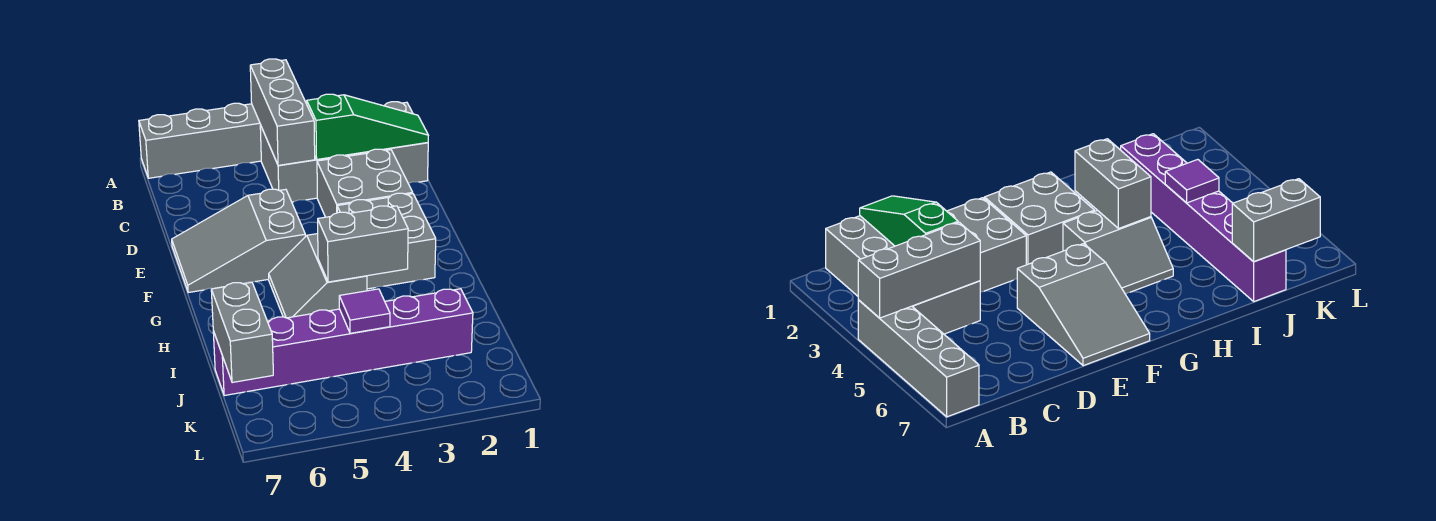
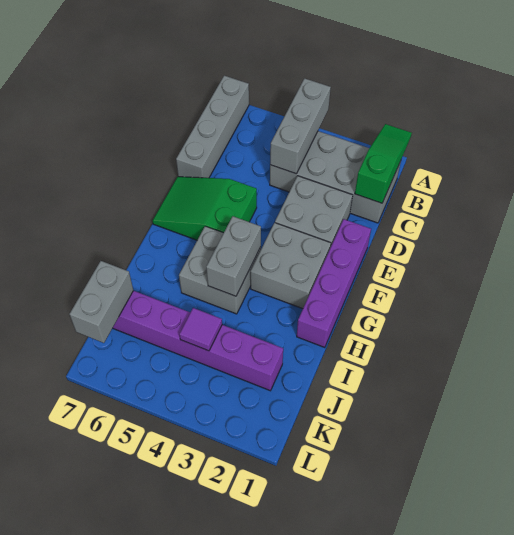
grey brick A4:A7 level 1 -> grey brick A7:D7 level 1
green slope C1:C3 level 2 top 3 -> green slope A1:C1 level 2 top C
none -> purple brick E1:H1 level 1
grey slope E5:F7 level 1 top 5 -> green slope E5:F7 level 1 top 5
grey slope G4:H5 level 1 top 4 -> grey brick G4:H5 level 1
grey brick H3:H4 level 2 -> grey brick G4:H4 level 2

